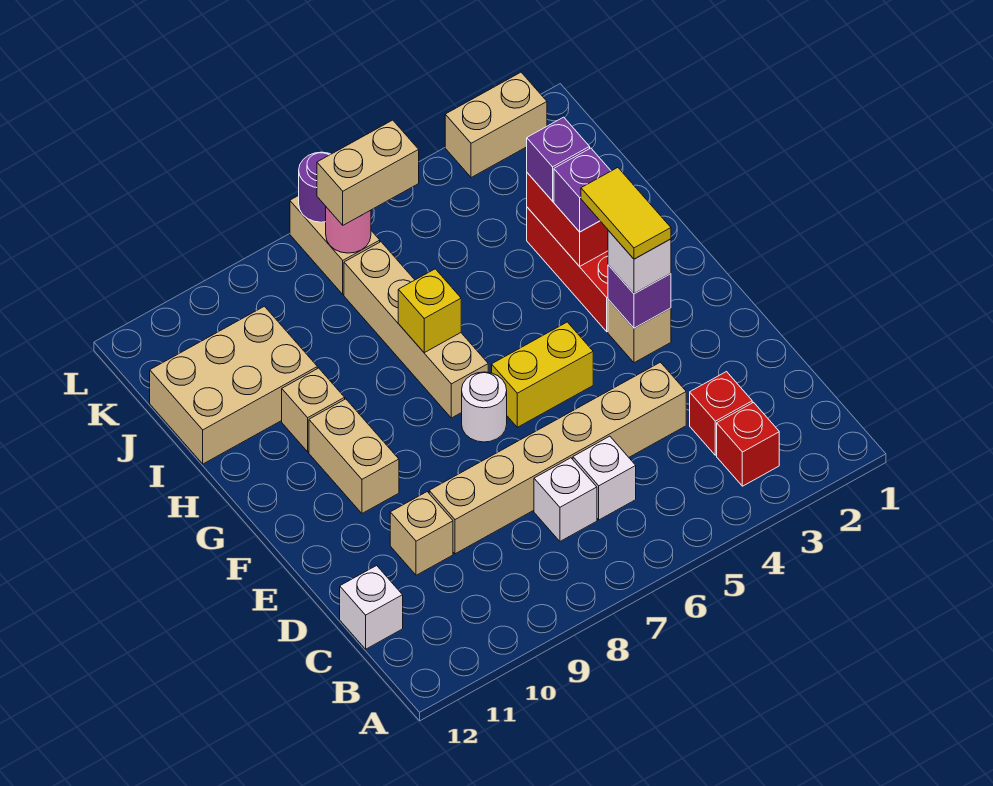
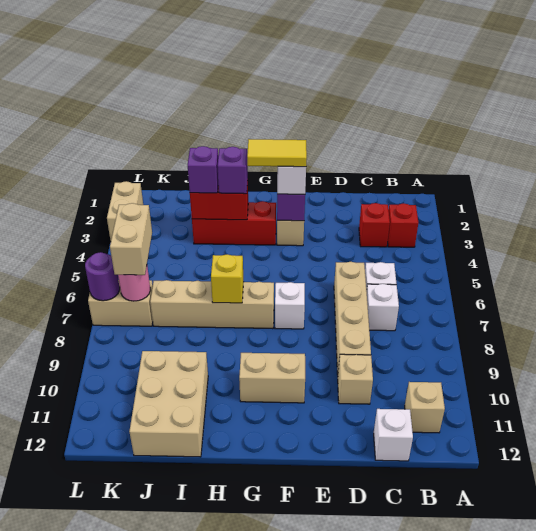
tan brick D4:D9 level 1 -> tan brick D6:D9 level 1
yellow brick F5:F6 level 1 -> none
white round brick F7 level 1 -> white brick F7 level 1
tan brick H10 level 1 -> tan brick B11 level 1

